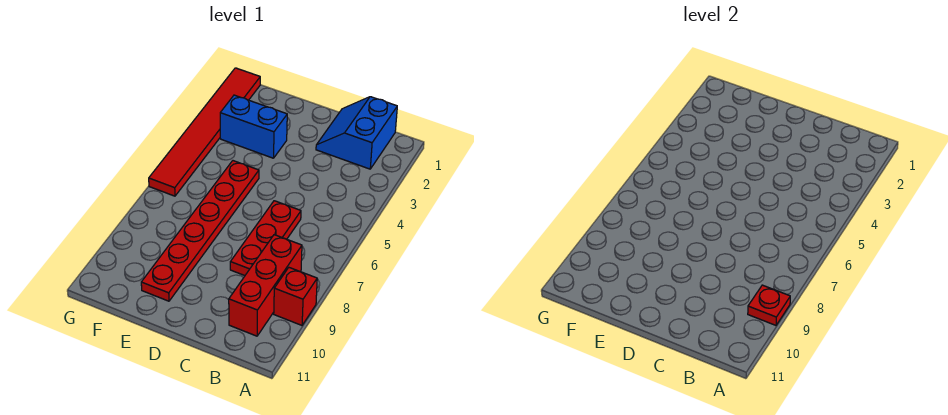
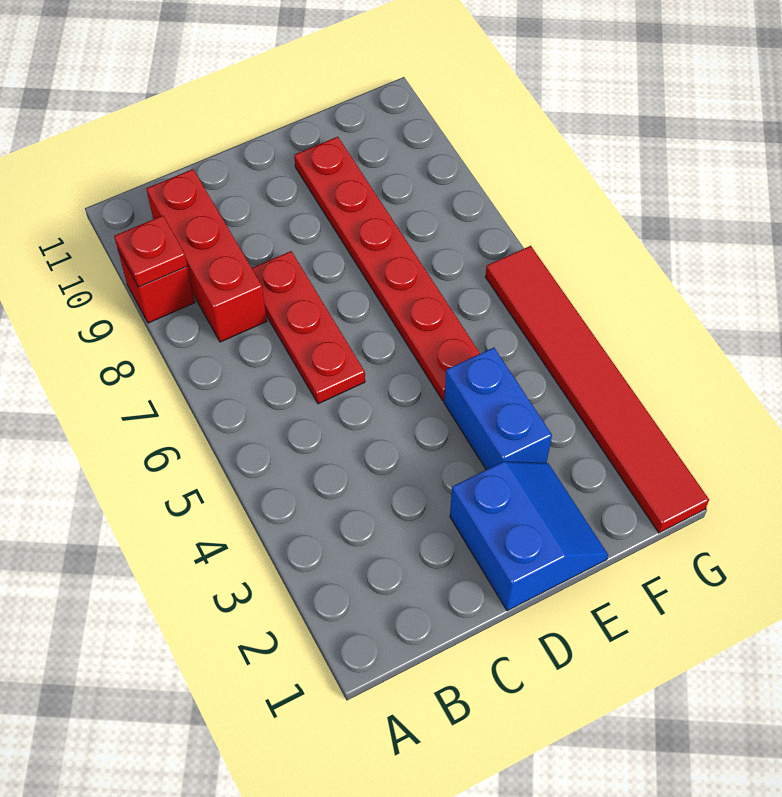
blue slope B1:C2 level 1 top B -> blue slope D1:E2 level 1 top D
blue brick E3:F3 level 1 -> blue brick E3:E4 level 1

